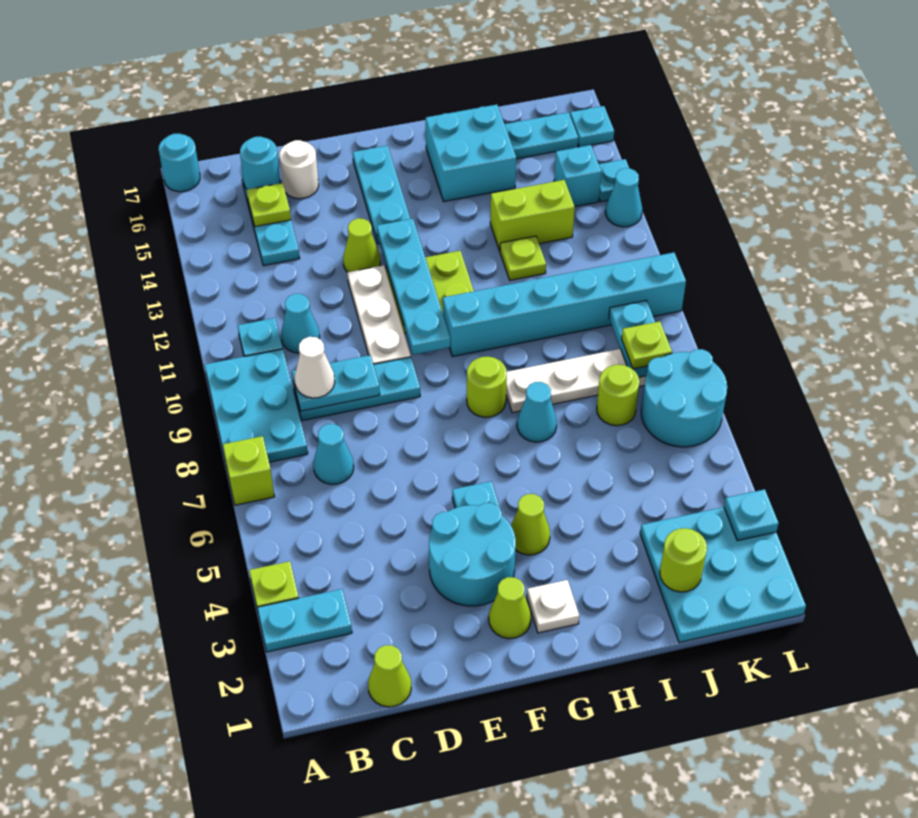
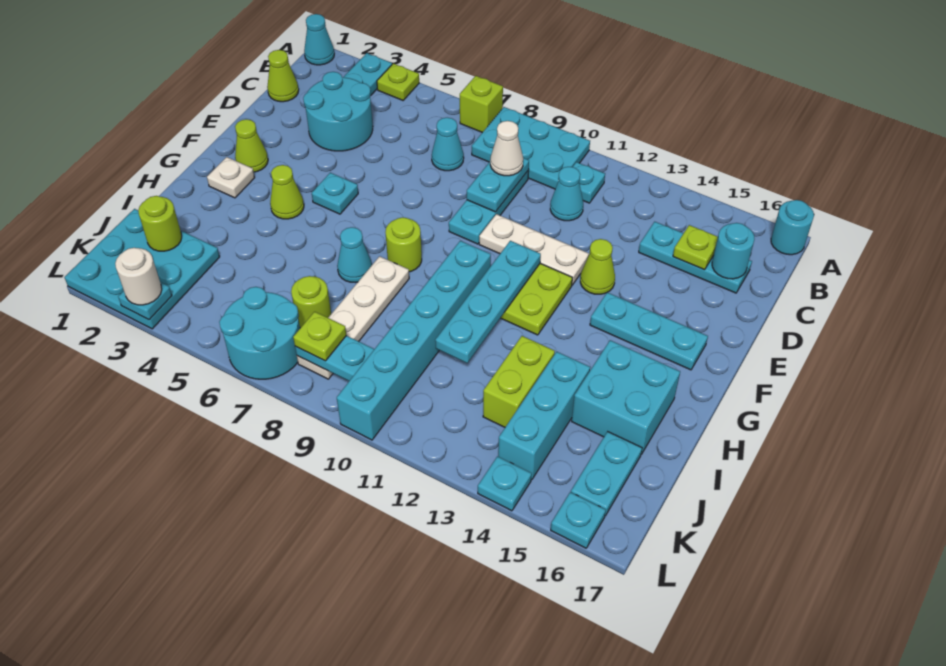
white round brick D16 level 1 -> white round brick L3 level 3
cyan round brick E3:F4 level 1 -> cyan round brick C3:D4 level 1
cyan plate F10:F13 level 2 -> cyan plate F11:I11 level 2
lime plate I12 level 1 -> none
cyan brick K14 level 1 -> cyan brick I14:K14 level 1
cyan cone L13 level 1 -> cyan cone A1 level 1

